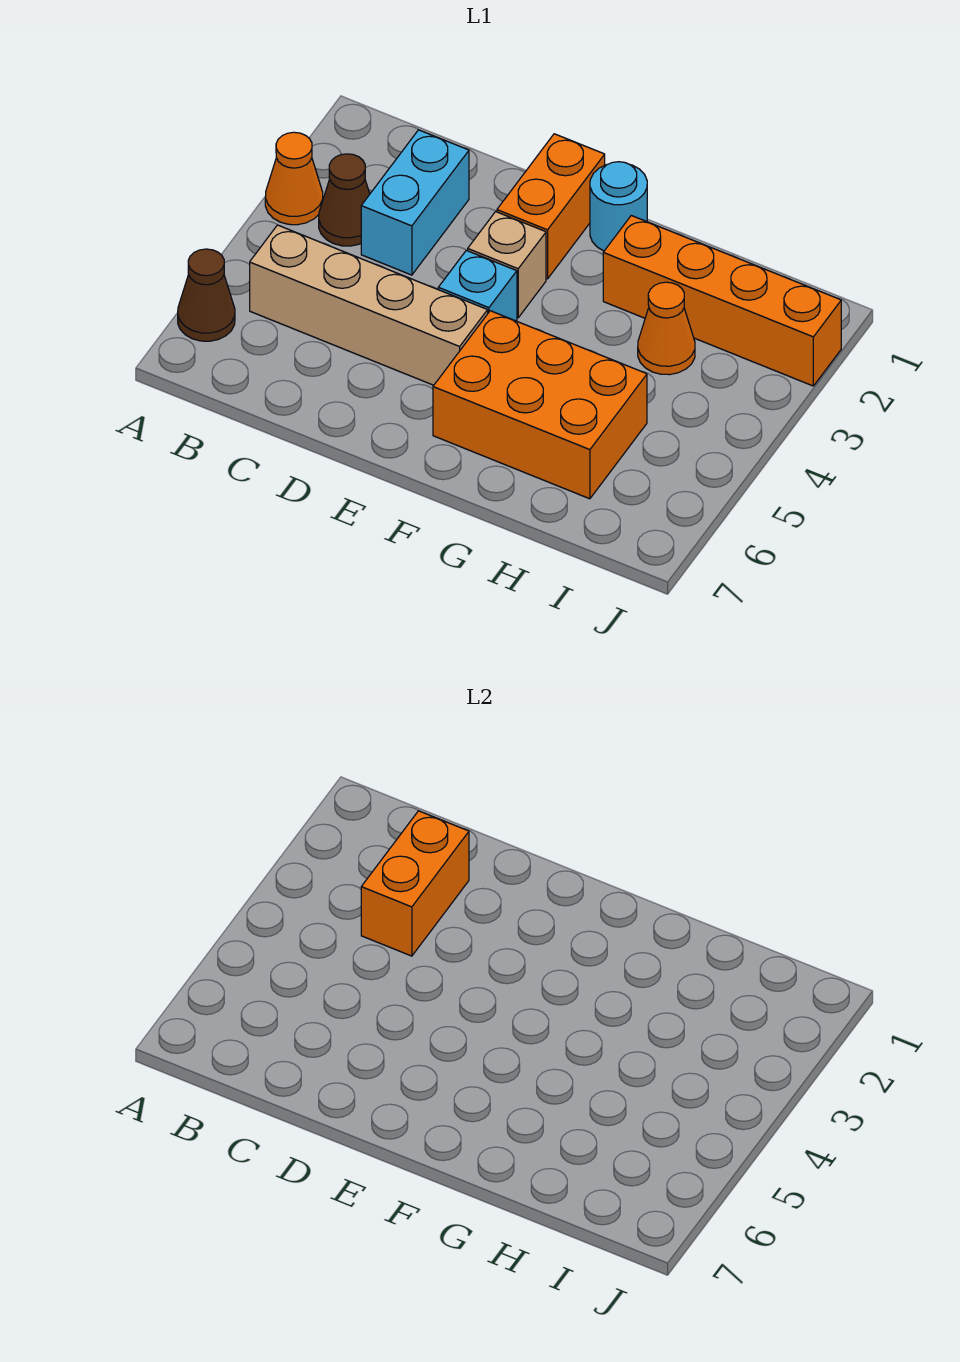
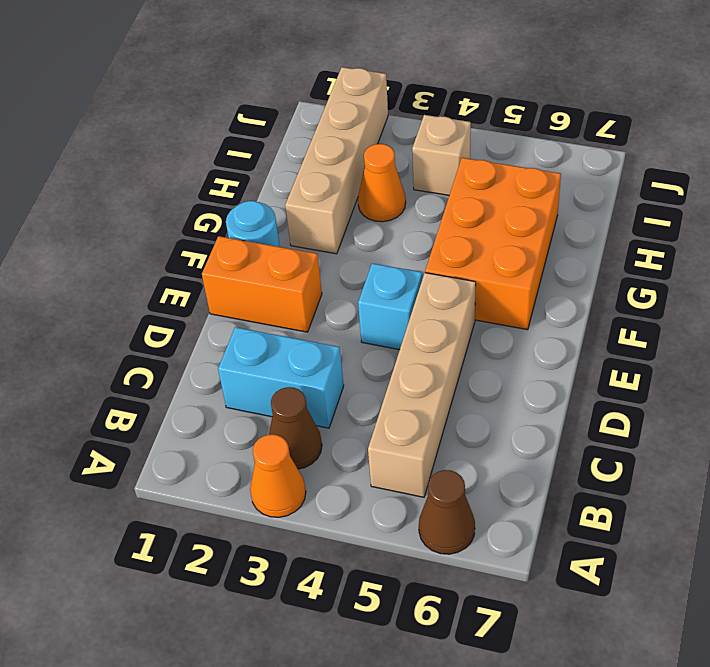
orange brick C2:C3 level 2 -> none
tan brick E3 level 1 -> tan brick I4 level 1
orange brick G2:J2 level 1 -> tan brick G2:J2 level 1

